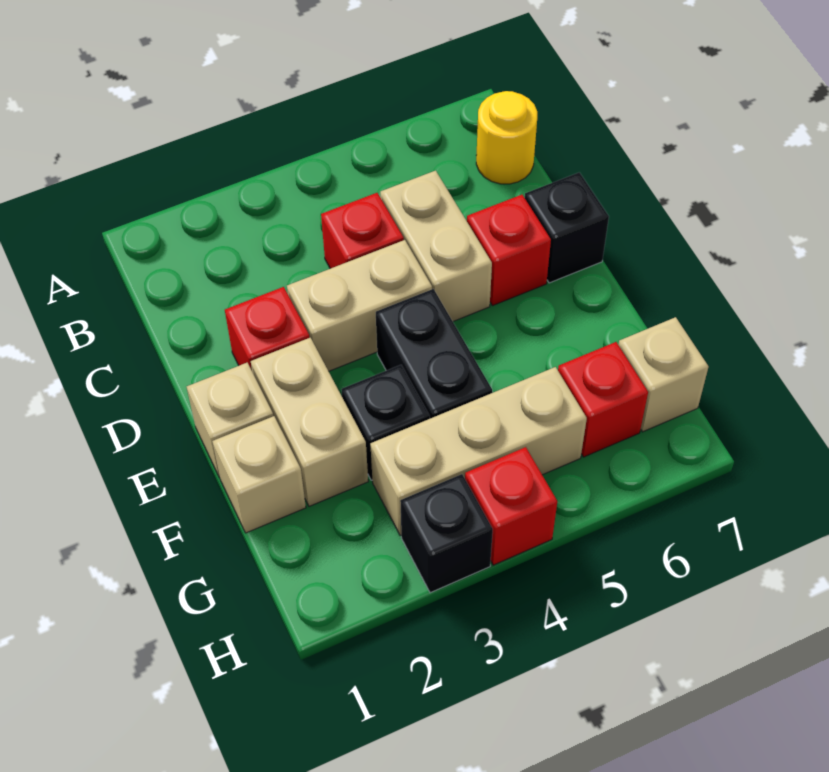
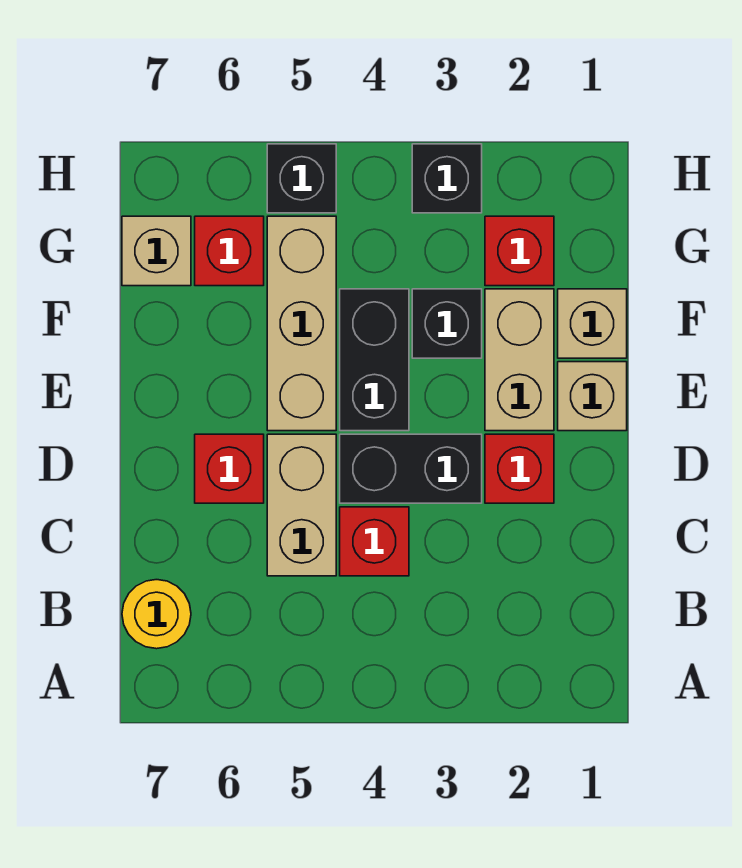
tan brick D3:D4 level 1 -> black brick D3:D4 level 1
black brick D7 level 1 -> black brick H5 level 1
tan brick G3:G5 level 1 -> tan brick E5:G5 level 1
red brick H4 level 1 -> red brick G2 level 1

